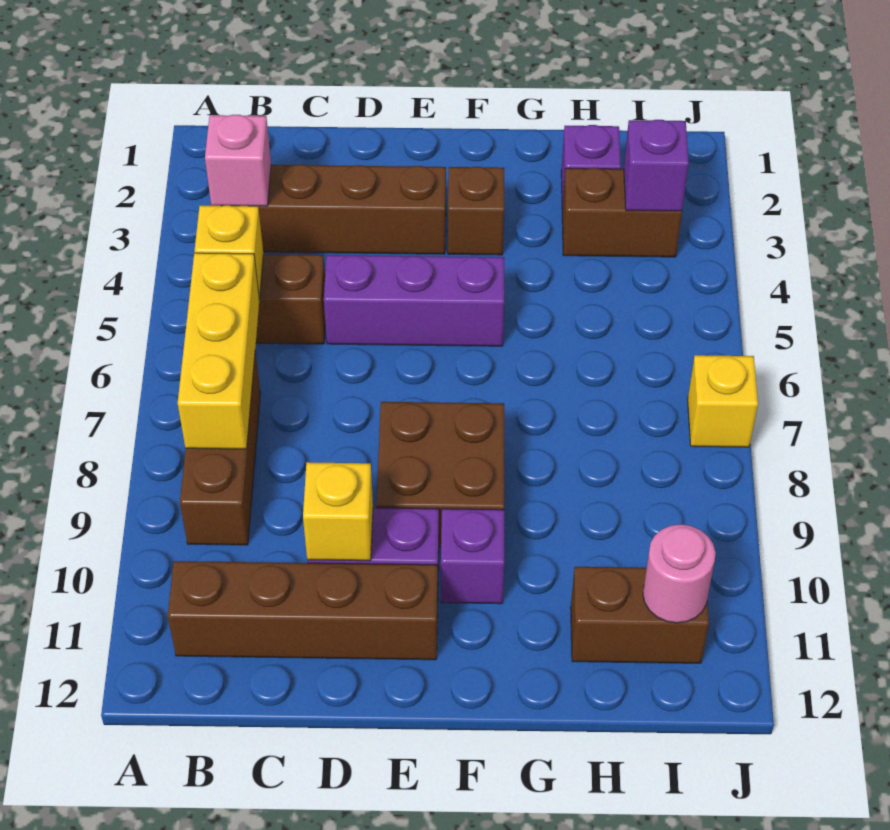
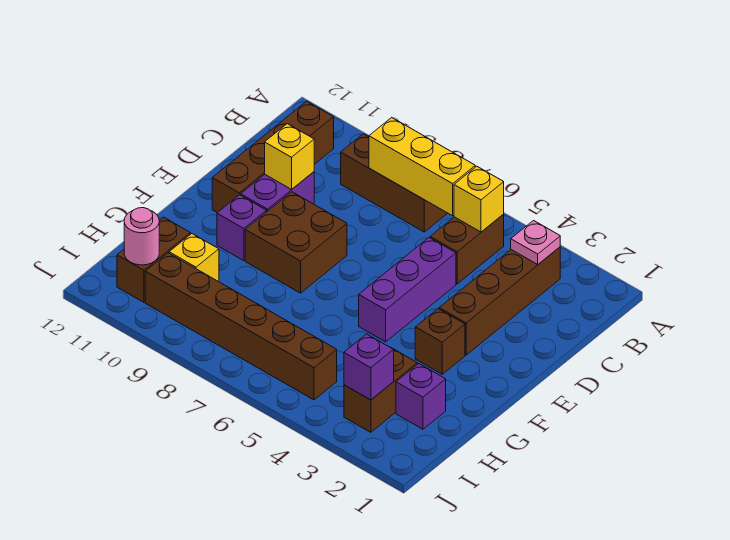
pink brick B3 level 2 -> pink plate B3 level 2
none -> brown brick I5:I10 level 1
yellow brick J7 level 1 -> yellow brick H10 level 1

